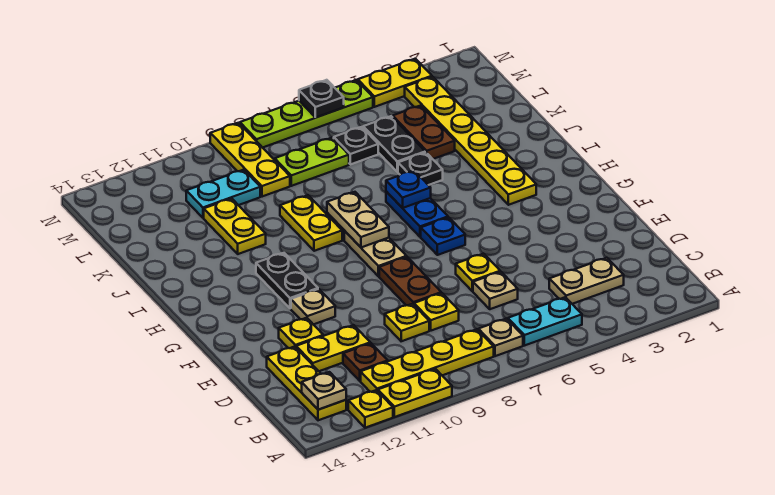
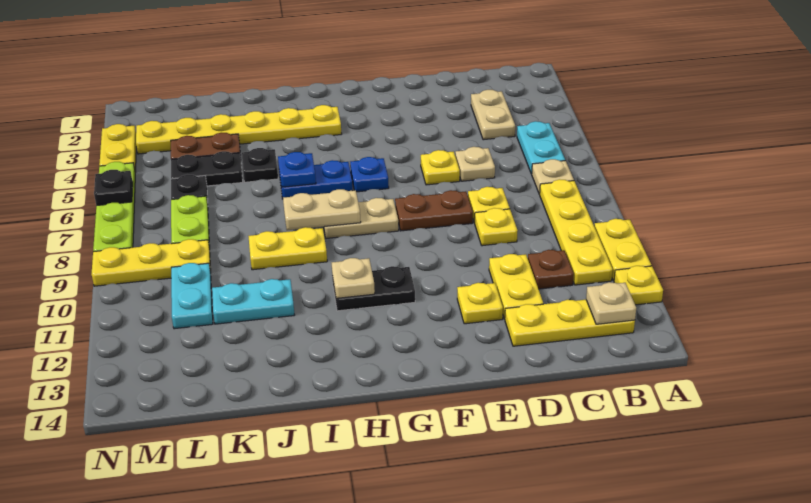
tan plate F11 level 1 -> tan plate H11 level 2
yellow plate J11:K11 level 1 -> cyan plate J11:K11 level 1

